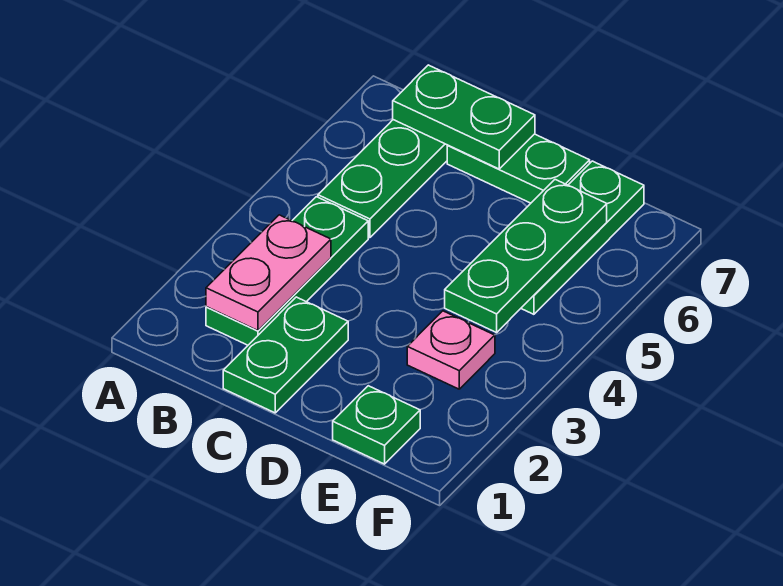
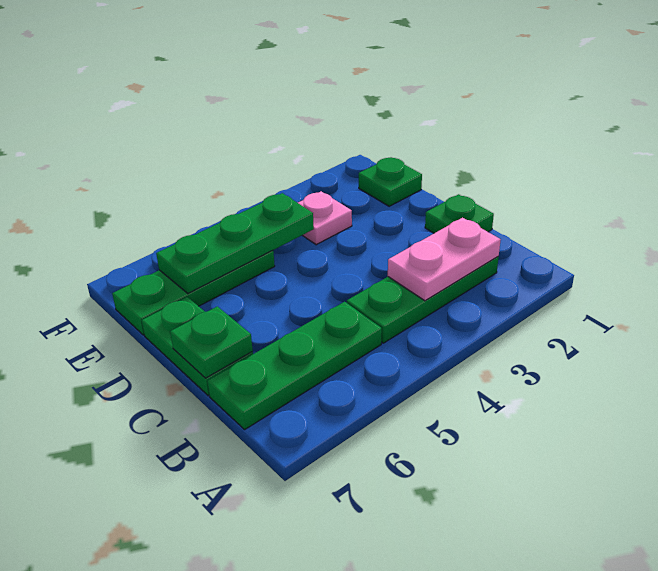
green plate B7:C7 level 2 -> green plate C7 level 2
green plate C1:C2 level 1 -> green plate C1 level 1

